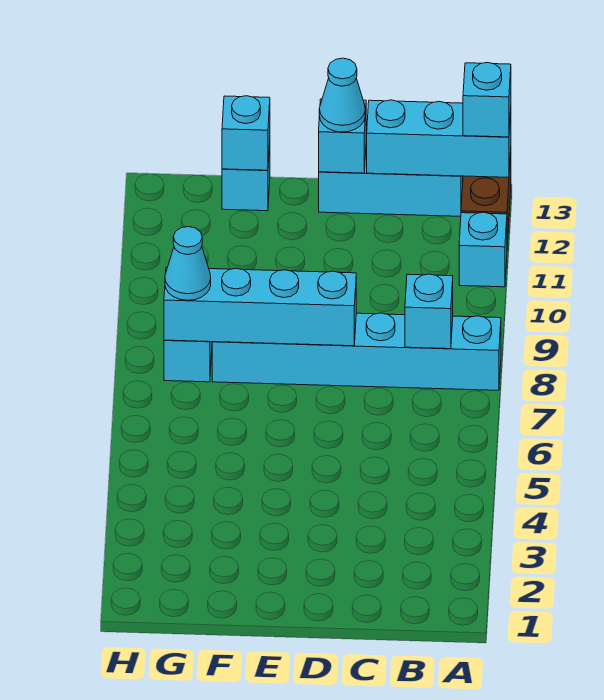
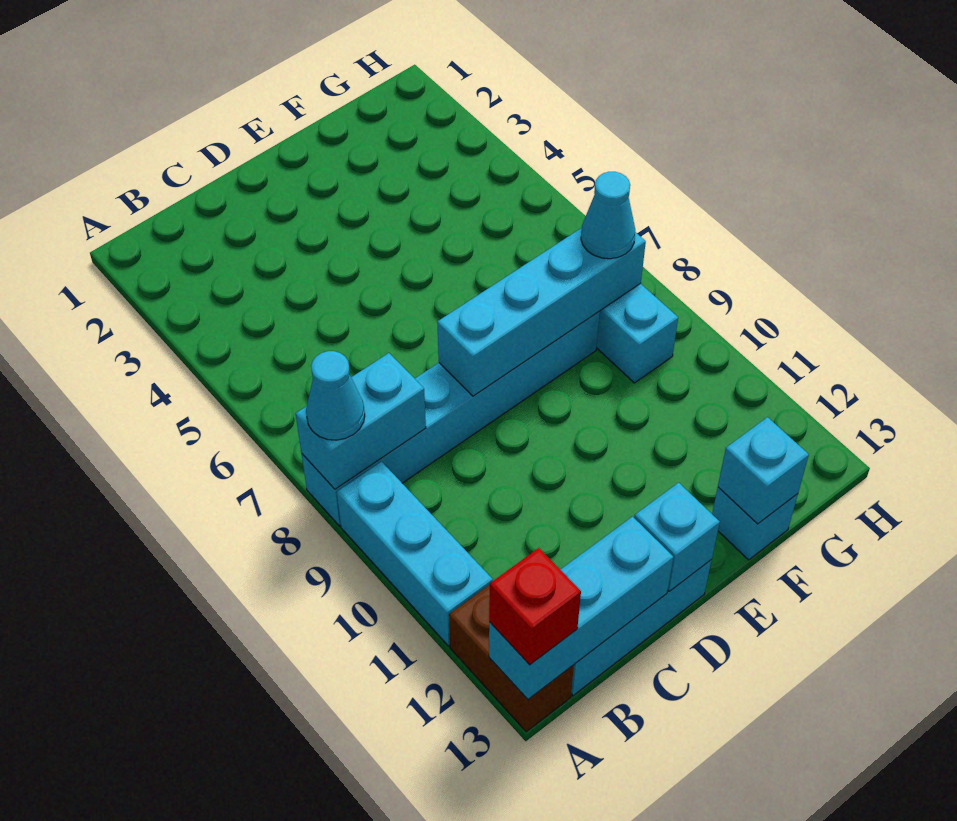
cyan brick A11 level 1 -> cyan brick A9:A11 level 1
cyan brick A13 level 3 -> red brick A13 level 3
cyan brick B8 level 2 -> cyan brick A8:B8 level 2
cyan cone D13 level 3 -> cyan cone A8 level 3

